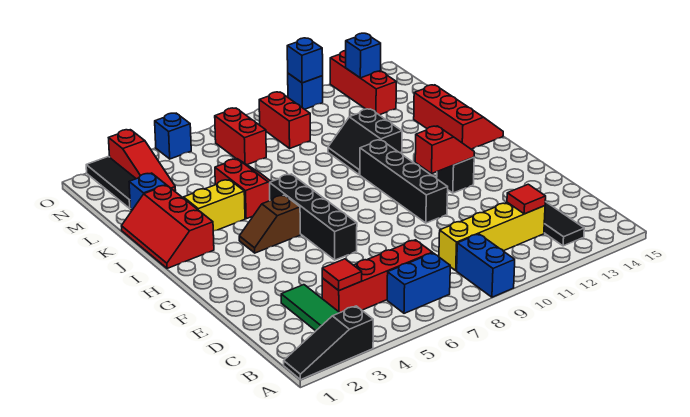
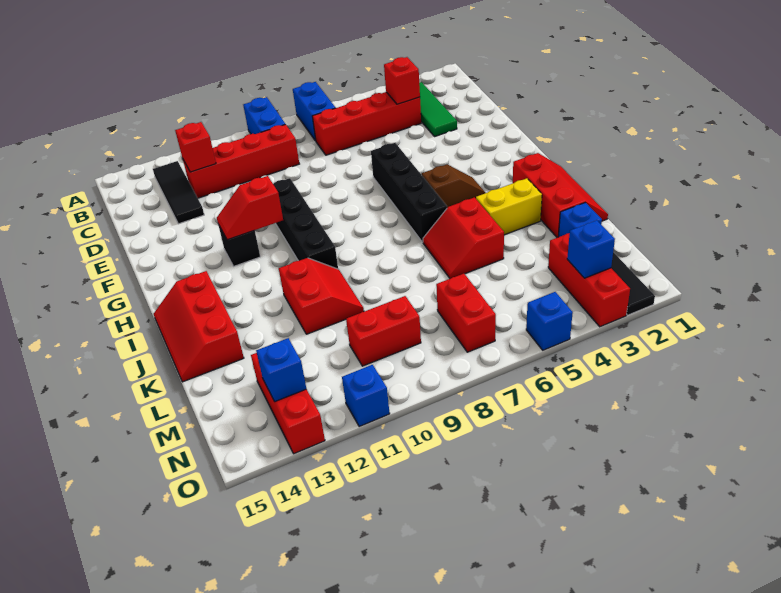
black slope A1:A3 level 1 top 3 -> none
blue brick B6:B7 level 1 -> blue brick A7:B7 level 1
red tile C4 level 2 -> red brick C4 level 2
yellow brick C9:C12 level 1 -> red brick C9:C12 level 1
red tile C12 level 2 -> red brick C12 level 2
black slope J10:K11 level 1 top 11 -> red slope J10:K11 level 1 top 11
red slope M3:O3 level 1 top O -> red brick M3:O3 level 1
red brick M9:N9 level 1 -> red brick M9:M10 level 1
blue brick O11 level 2 -> blue brick N3 level 2

